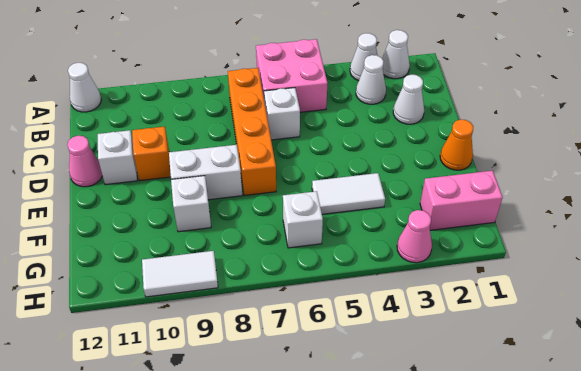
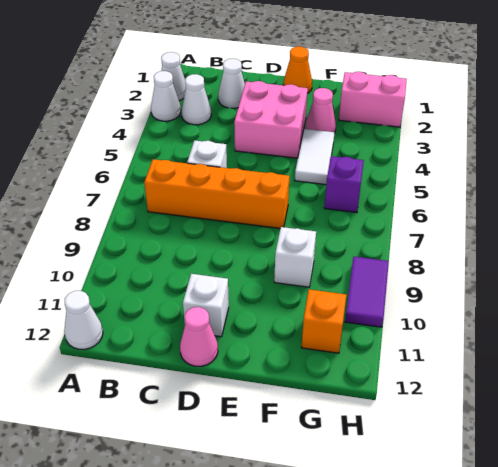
pink brick A5:B6 level 1 -> pink brick D3:E4 level 1
orange brick D10 level 1 -> orange brick G11 level 1
white brick E8:E9 level 1 -> none
pink brick G1:G2 level 1 -> pink brick G2:H2 level 1
white brick G6 level 1 -> purple brick G6 level 1
pink cone H3 level 1 -> pink cone F3 level 1
white tile H9:H10 level 1 -> purple tile H9:H10 level 1

